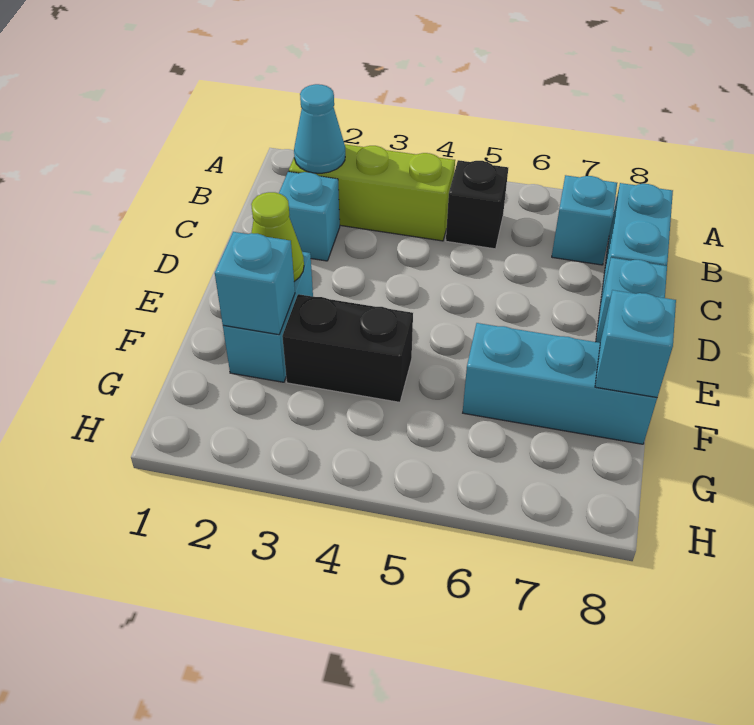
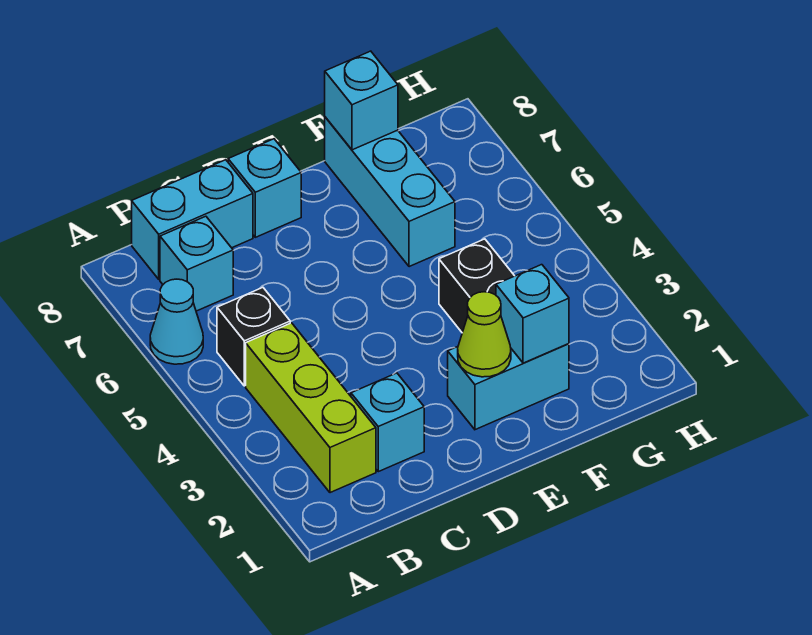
cyan cone B2 level 2 -> cyan cone A6 level 1

